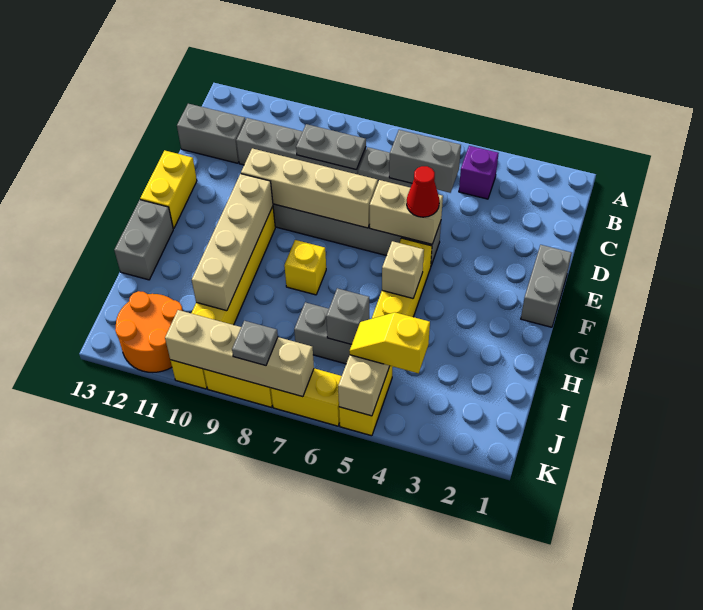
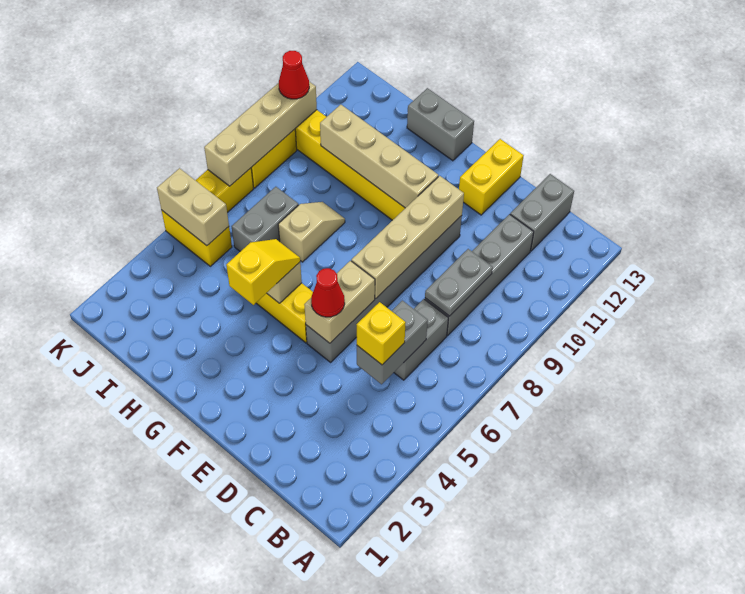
purple brick B4 level 1 -> none
grey brick E1:F1 level 1 -> none
yellow brick E13:F13 level 1 -> yellow brick E12:E13 level 1
yellow brick G8 level 1 -> yellow brick C5 level 3
none -> tan slope H7:H8 level 1 top 7
grey brick I6 level 2 -> none
yellow slope J4:J5 level 3 top 4 -> yellow slope G4:G5 level 3 top 4
orange round brick J11:K12 level 1 -> none
grey plate K8 level 3 -> none
none -> red cone K10 level 3

